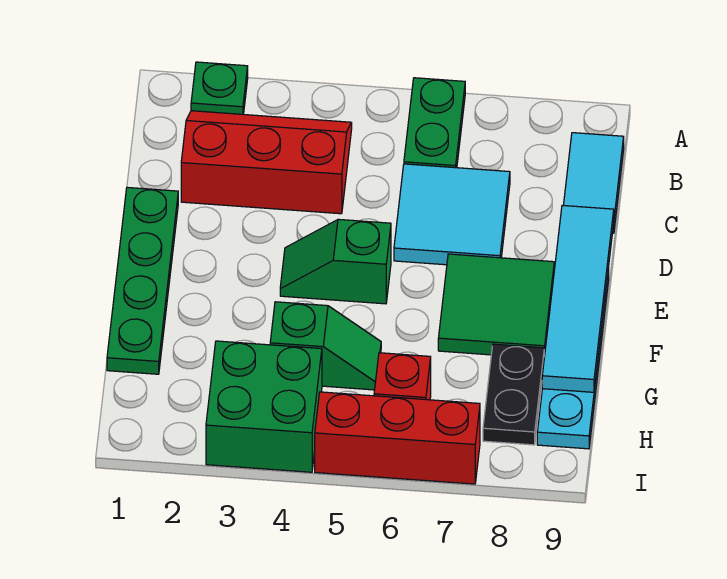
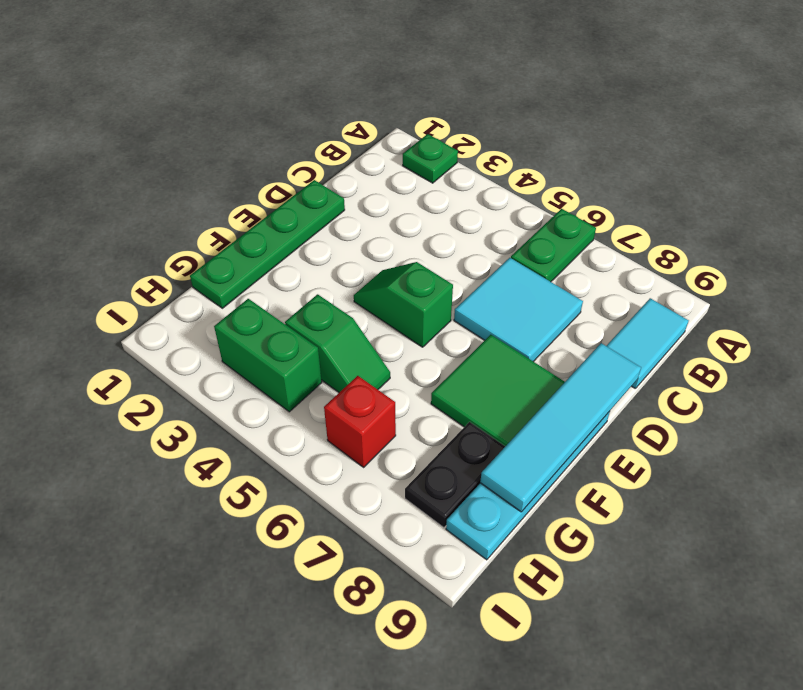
red slope B2:C4 level 1 top C -> none
green brick H3:I4 level 1 -> green brick H3:H4 level 1
red brick I5:I7 level 1 -> none

